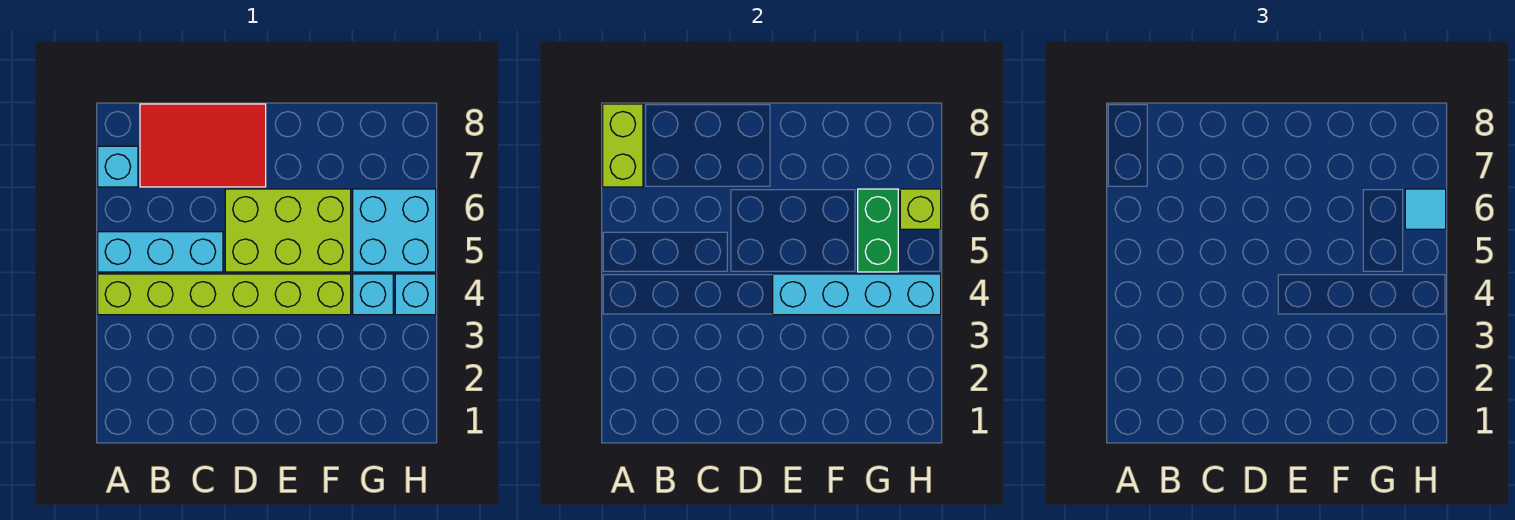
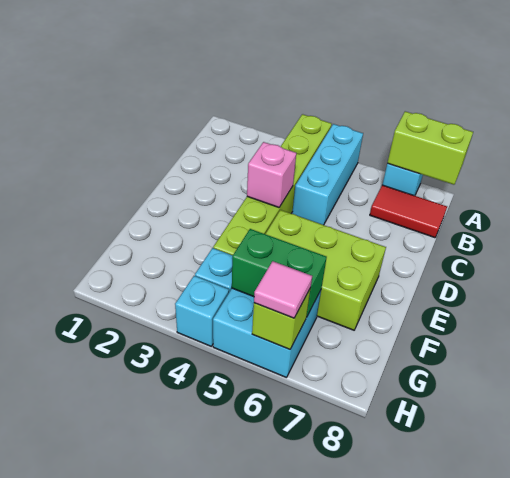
red tile B7:D8 level 1 -> red tile B7:B8 level 1
none -> pink brick D4 level 2
lime brick D5:F6 level 1 -> lime brick E5:F7 level 1
cyan brick E4:H4 level 2 -> none
cyan tile H6 level 3 -> pink tile H6 level 3

